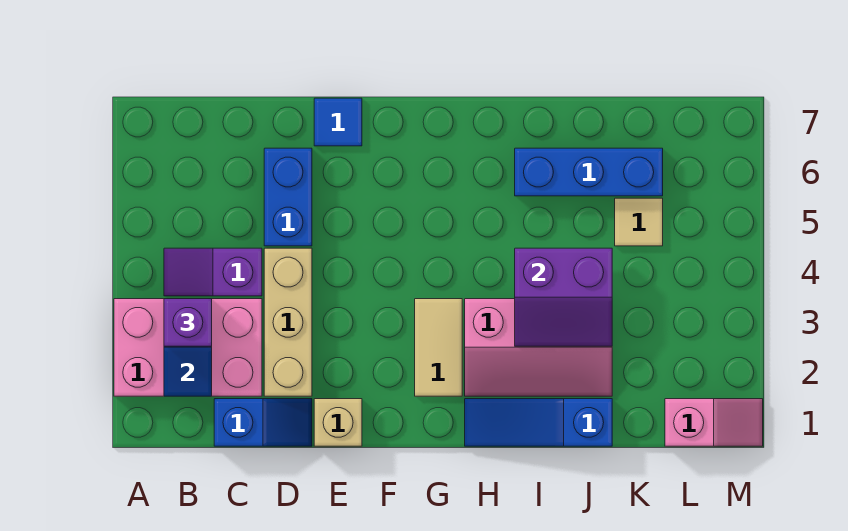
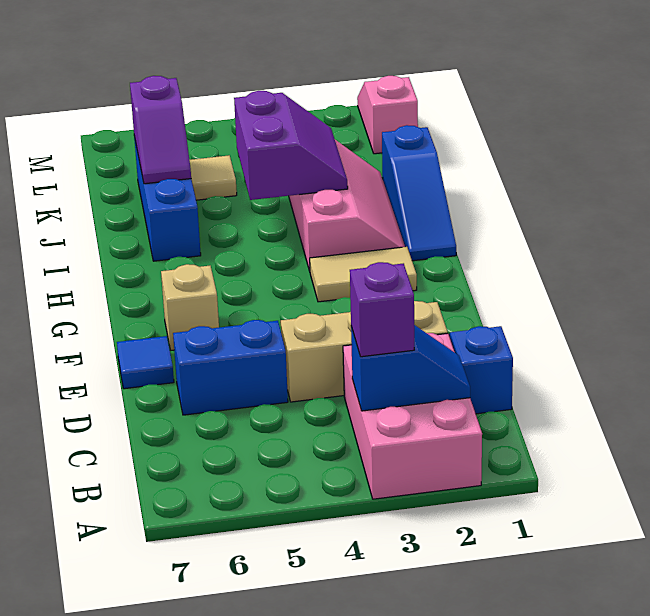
purple slope B4:C4 level 1 top C -> purple slope J6:K6 level 2 top K
tan brick E1 level 1 -> tan brick F6 level 1

